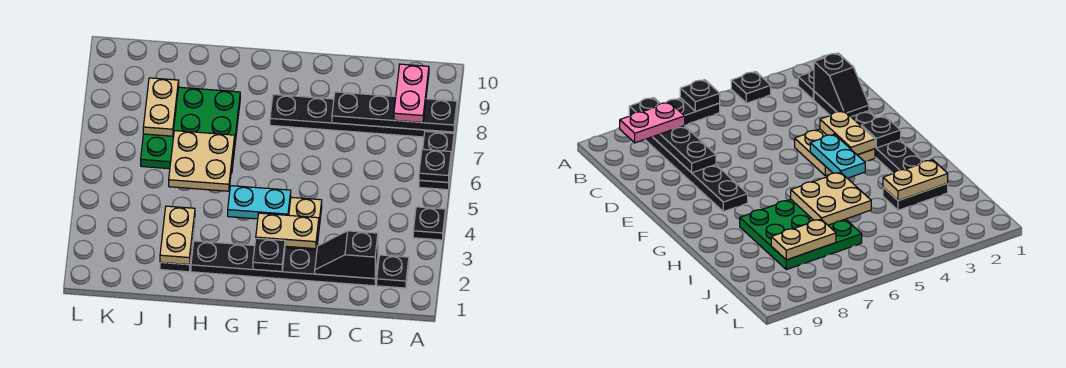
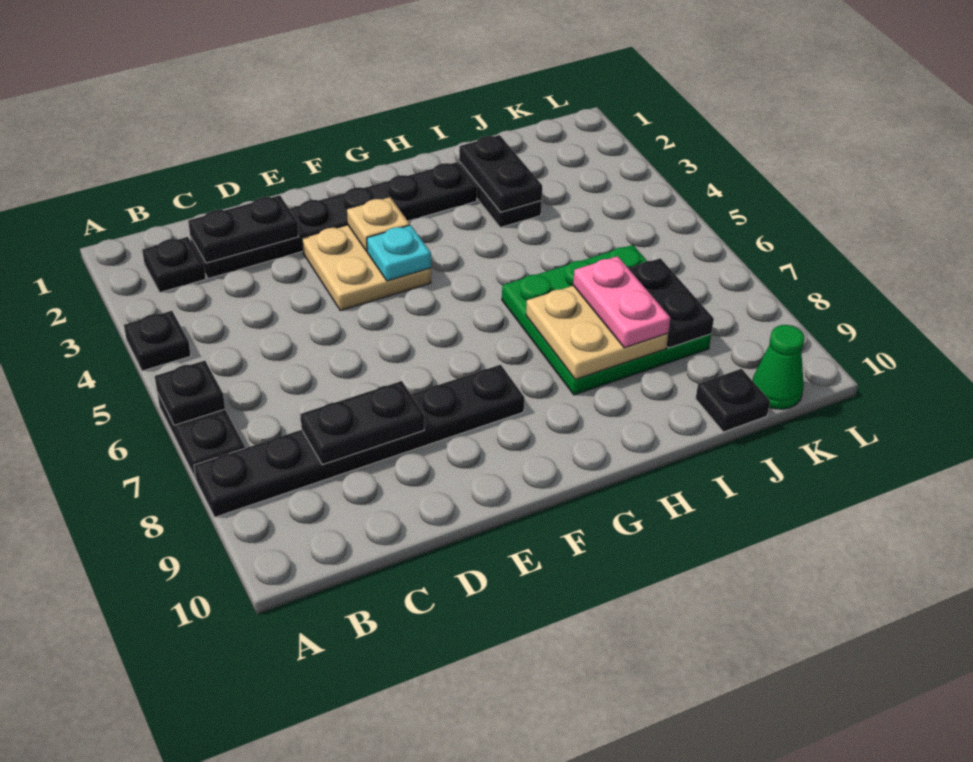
black plate A8:D8 level 2 -> black plate C8:D8 level 2
pink plate B8:B9 level 3 -> pink plate I7:I8 level 3
black slope C2:D2 level 2 top C -> black plate C2:D2 level 2
tan plate E3:F3 level 2 -> tan plate F3 level 2
black plate F2 level 2 -> black plate J10 level 1
cyan plate F4:G4 level 2 -> cyan plate F4 level 2
tan plate H5:I6 level 2 -> tan plate H7:I8 level 2
tan plate I2:I3 level 2 -> black plate I2:I3 level 2
tan plate J7:J8 level 2 -> black plate J7:J8 level 2
none -> green cone K10 level 1

